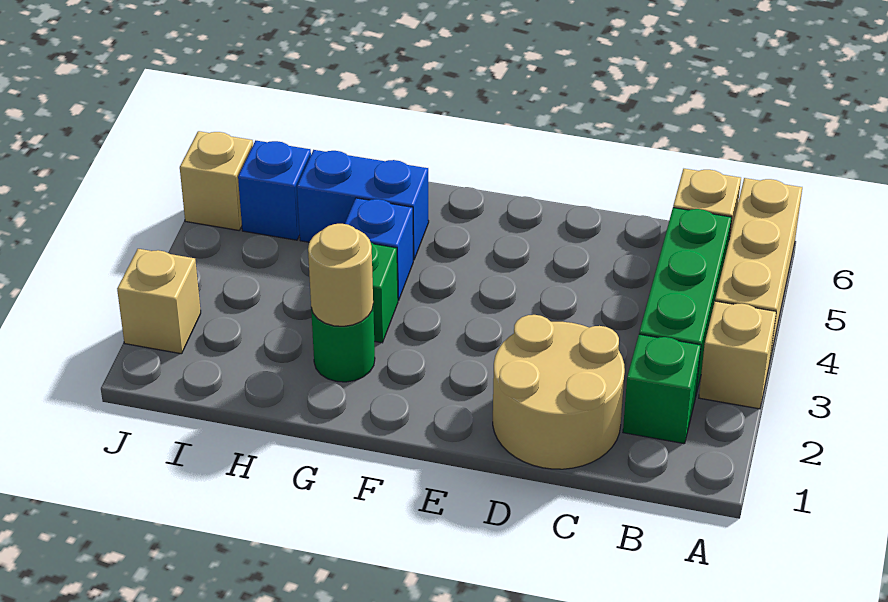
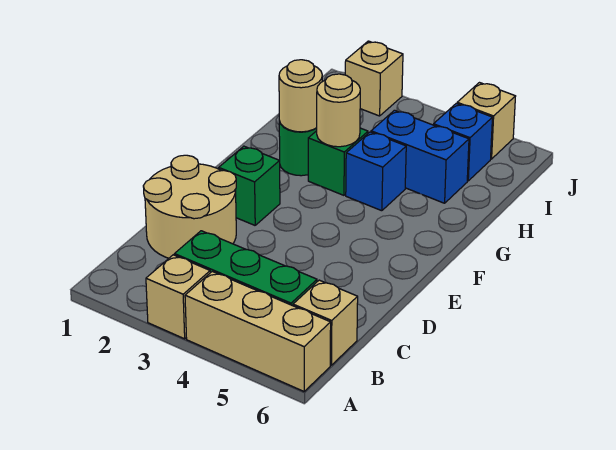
green brick B2 level 1 -> green brick E2 level 1
none -> tan round brick G3 level 2
blue brick G5:H5 level 1 -> blue brick H4:H5 level 1

